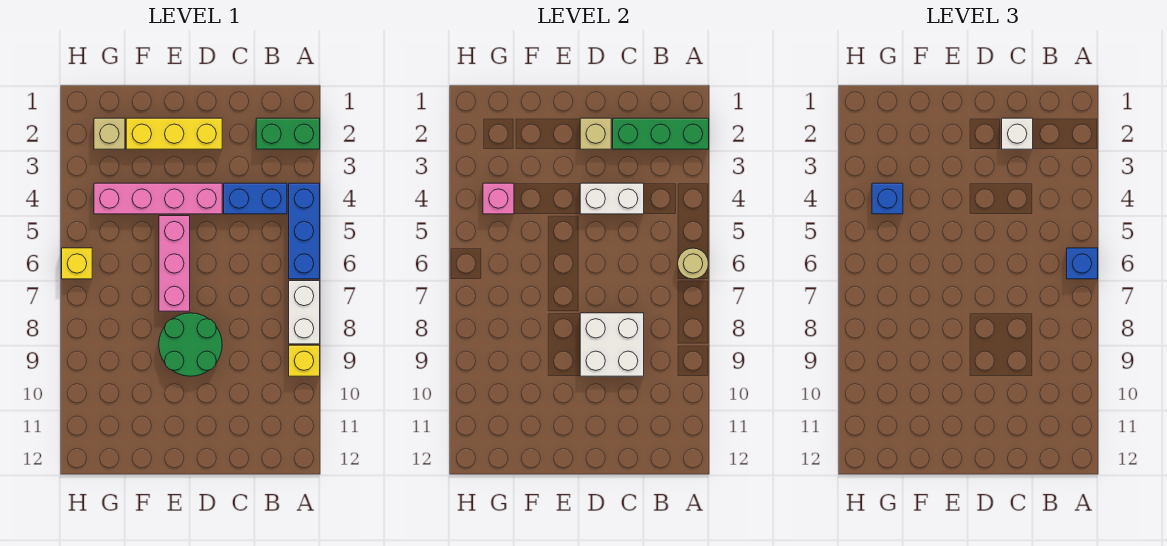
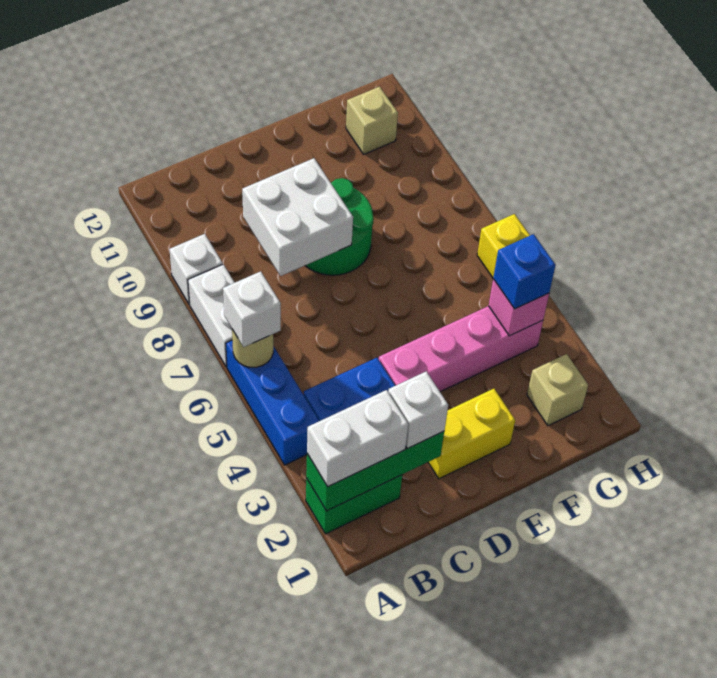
blue brick A6 level 3 -> white brick A6 level 3
yellow brick A9 level 1 -> white brick A9 level 1
white brick C4:D4 level 2 -> white brick A2:B2 level 3
yellow brick D2:F2 level 1 -> yellow brick D2:E2 level 1
tan brick D2 level 2 -> tan brick G11 level 1
pink brick E5:E7 level 1 -> none

